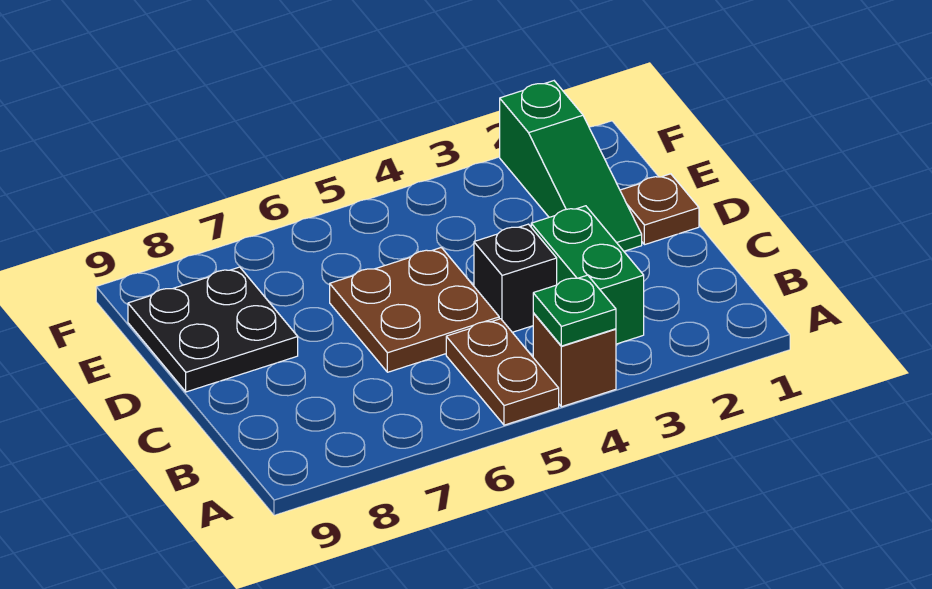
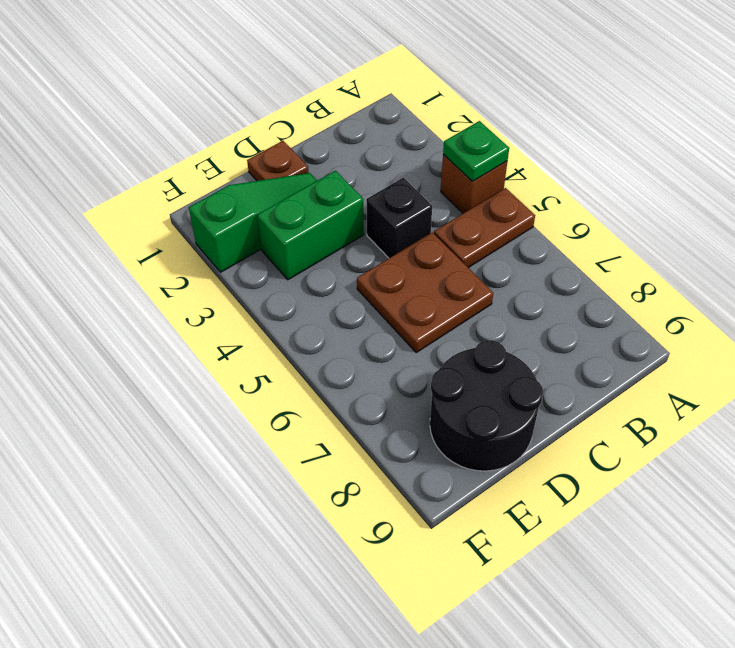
green brick B3:C3 level 1 -> green brick D3:E3 level 1
black plate D8:E9 level 1 -> black round brick D8:E9 level 1

